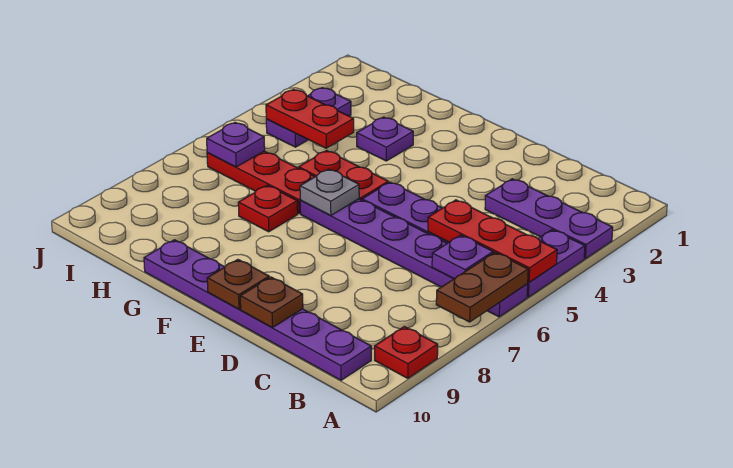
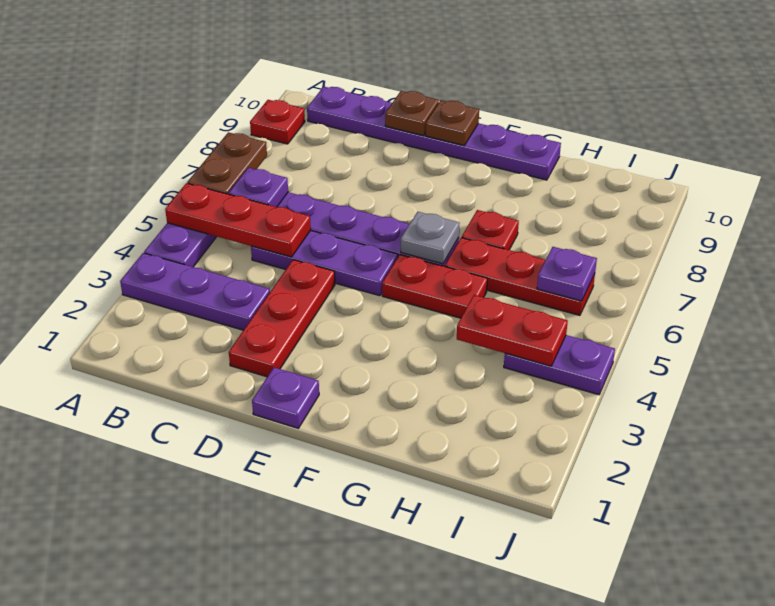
none -> red plate D2:D4 level 1
purple plate G3 level 1 -> purple plate E1 level 1
purple plate I3:I4 level 1 -> purple plate I4:J4 level 1

